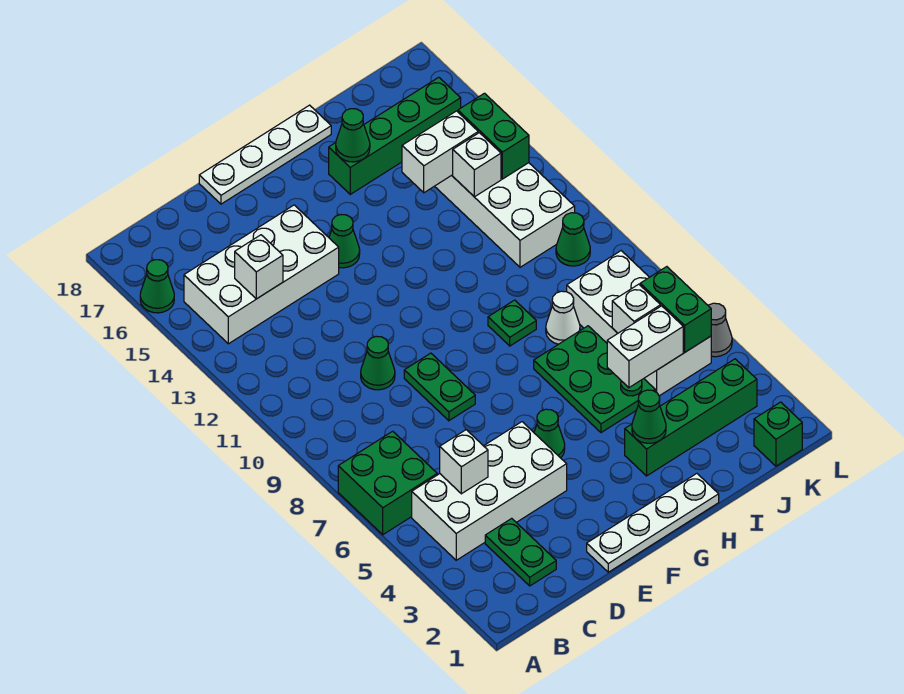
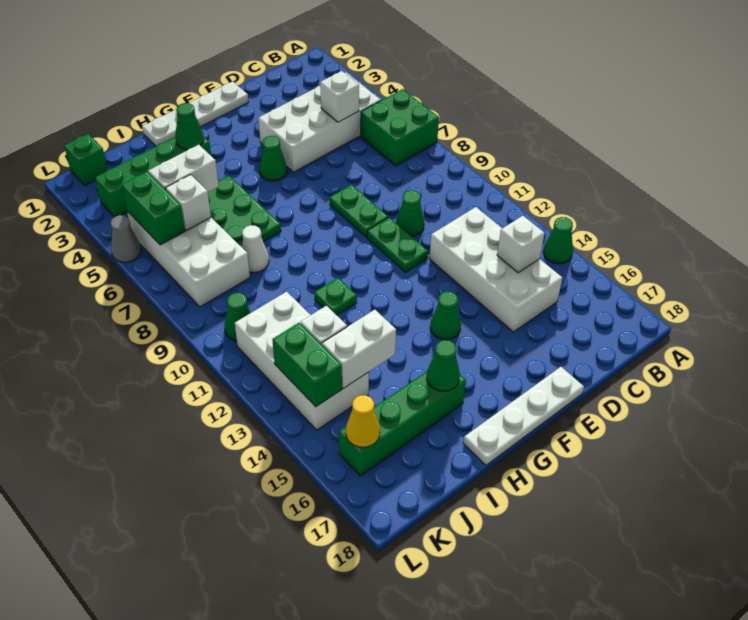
green cone A16 level 1 -> green cone A14 level 1
white brick B14:E15 level 1 -> white brick C12:D15 level 1
green plate C2:C3 level 1 -> green plate E10:E11 level 1
green plate H9 level 1 -> green plate H11 level 1
none -> yellow cone K16 level 2

